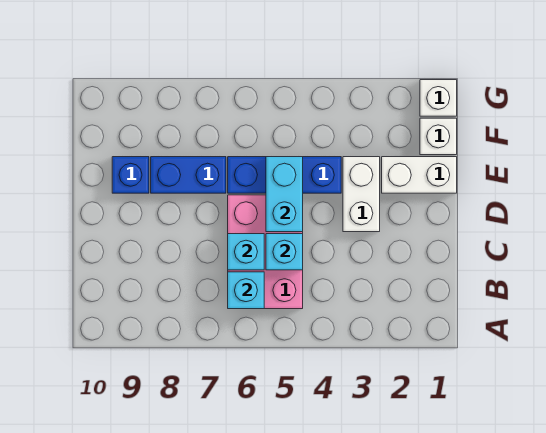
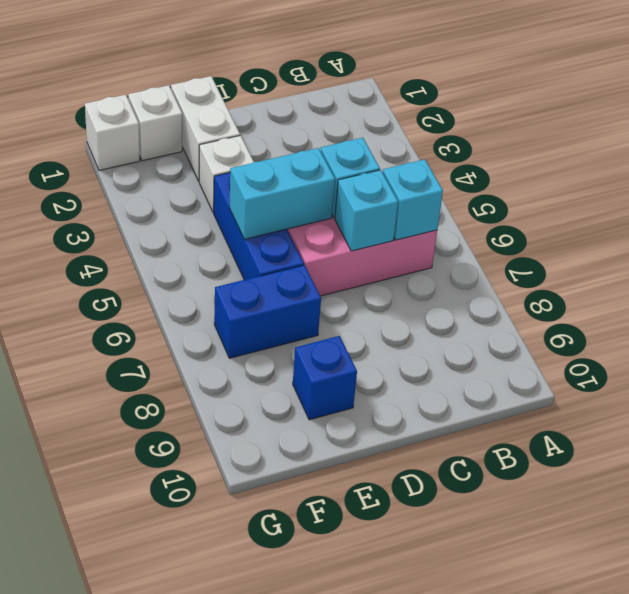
white brick D3:E3 level 1 -> white brick E3 level 1
blue brick E7:E8 level 1 -> blue brick E7:F7 level 1

